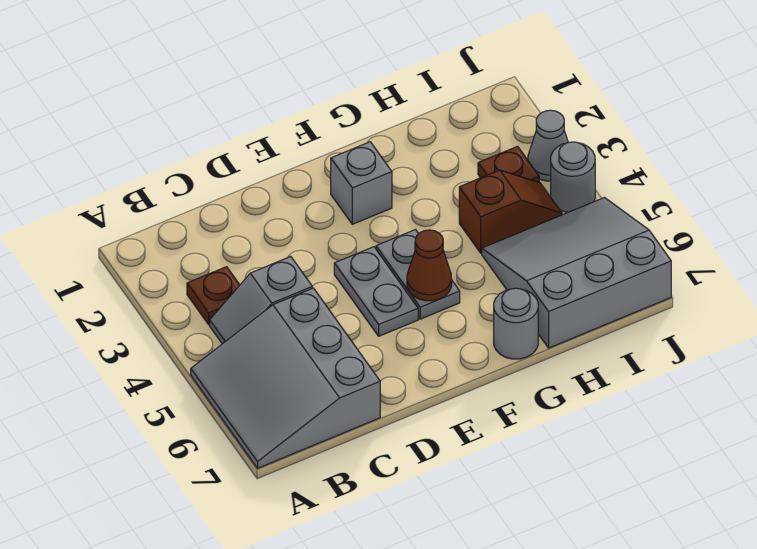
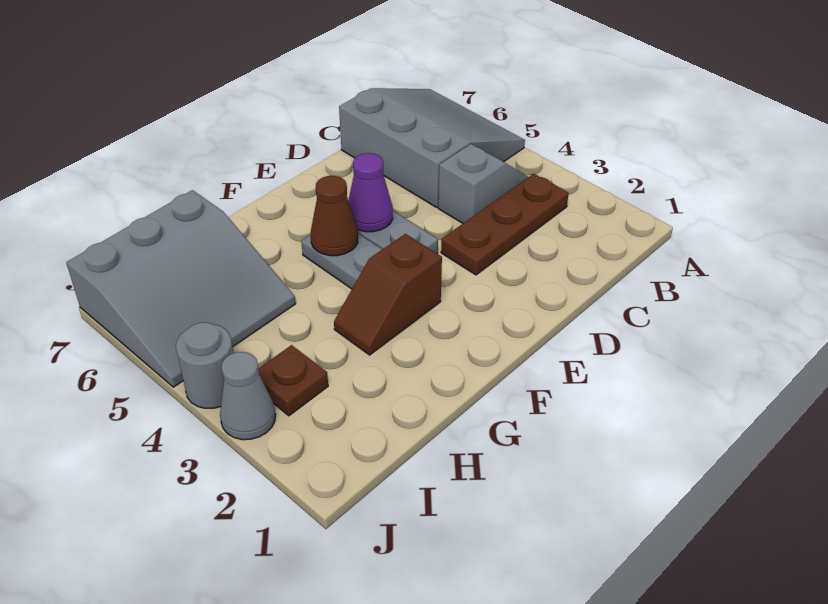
brown plate B3 level 1 -> brown plate B3:D3 level 1
none -> purple cone E5 level 2
grey brick F2 level 1 -> none
grey round brick G7 level 1 -> none
brown slope H4:I4 level 1 top H -> brown slope F3:G3 level 1 top F

